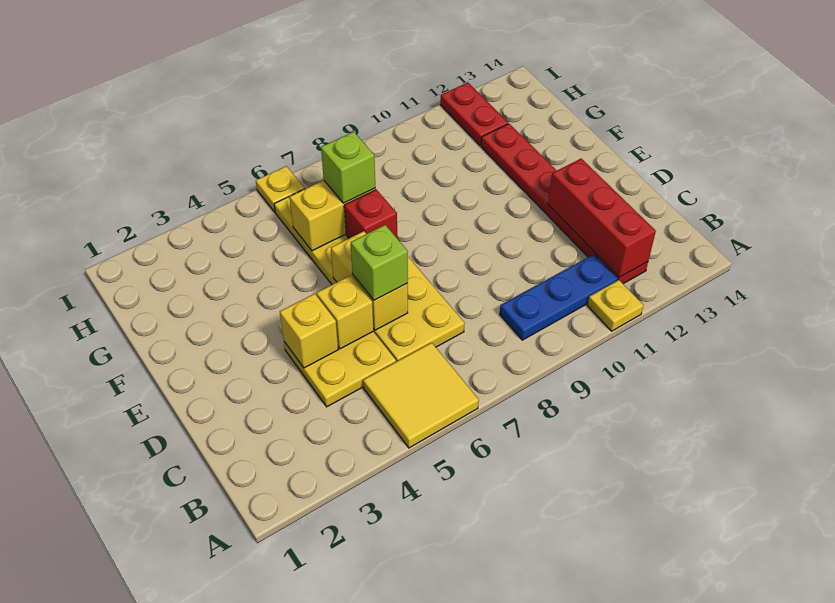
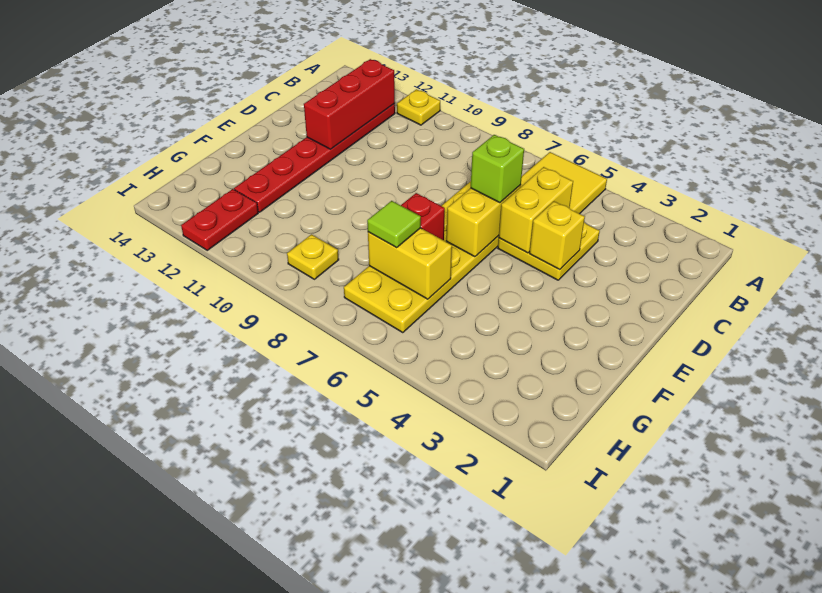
blue plate B9:B11 level 1 -> none
yellow brick D5 level 2 -> yellow brick C5:D5 level 2
lime brick G7 level 3 -> lime tile G7 level 3
yellow plate I6 level 1 -> yellow plate H9 level 1

